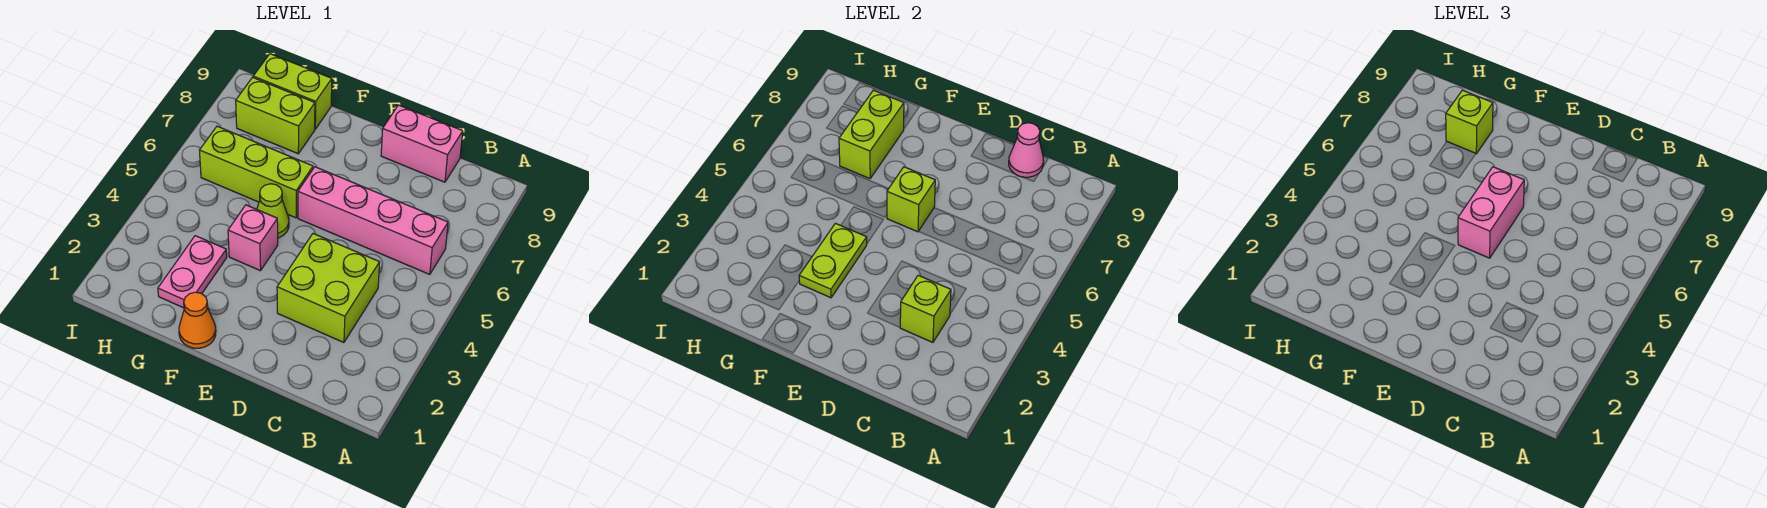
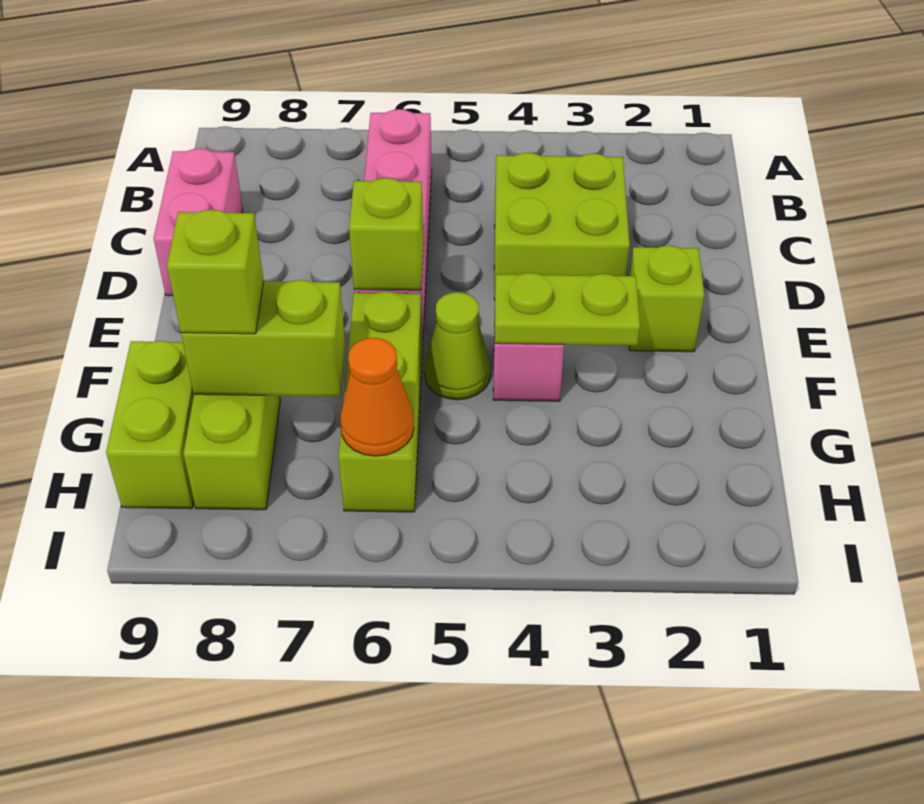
lime brick C3 level 2 -> lime brick E2 level 1
pink cone C9 level 2 -> none
pink brick E5:E6 level 3 -> none
orange cone F1 level 1 -> orange cone H6 level 2
pink plate G2:G3 level 1 -> none

